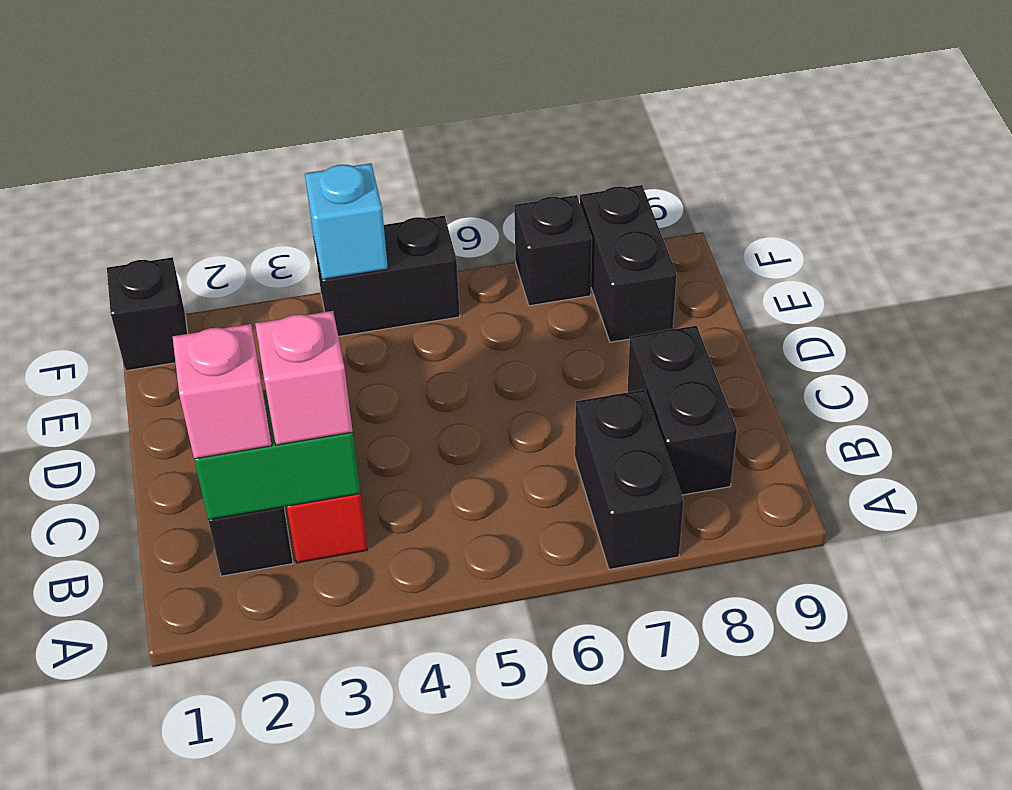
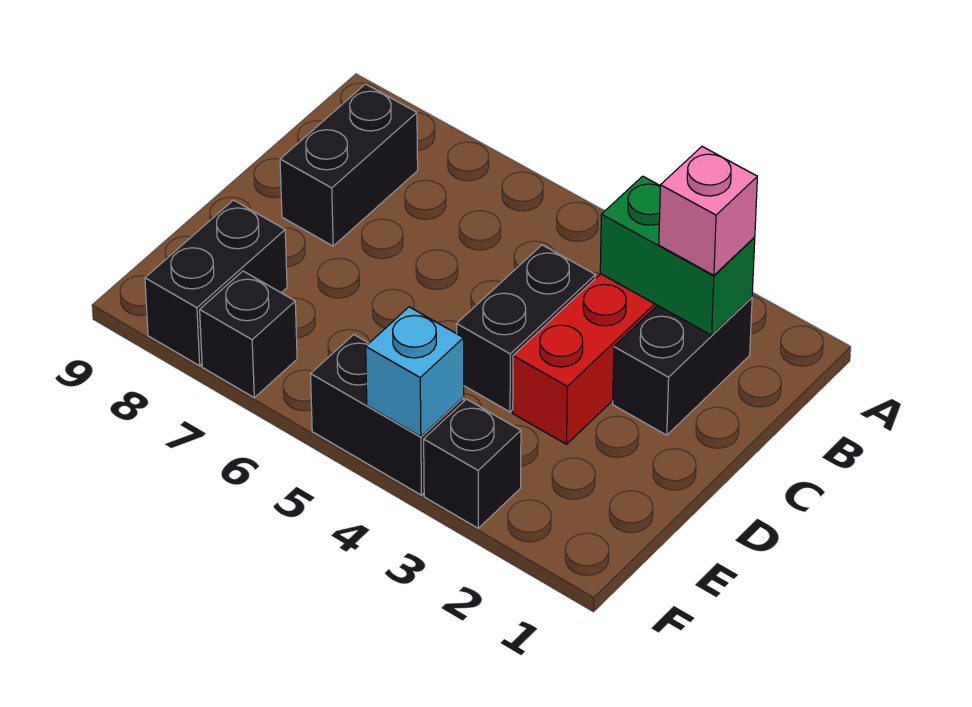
black brick A7:B7 level 1 -> black brick C4:D4 level 1
pink brick B3 level 3 -> none
black brick F1 level 1 -> black brick F3 level 1

